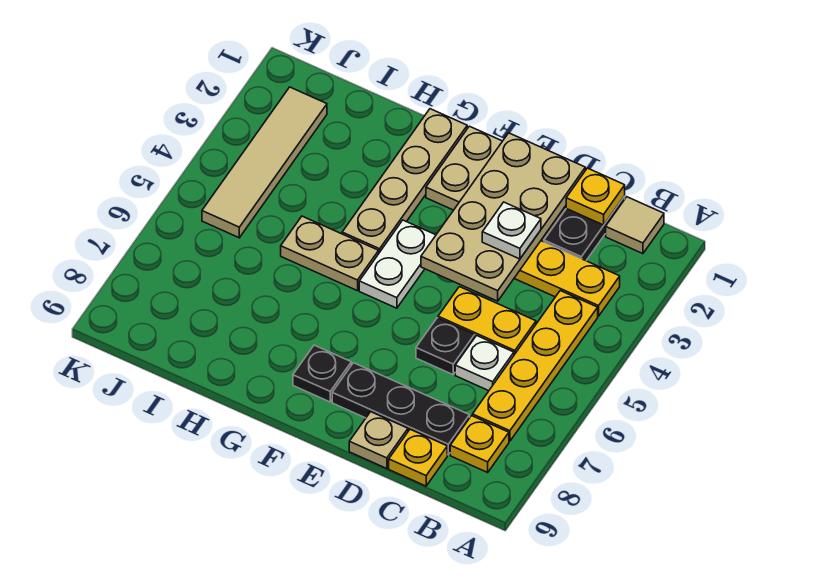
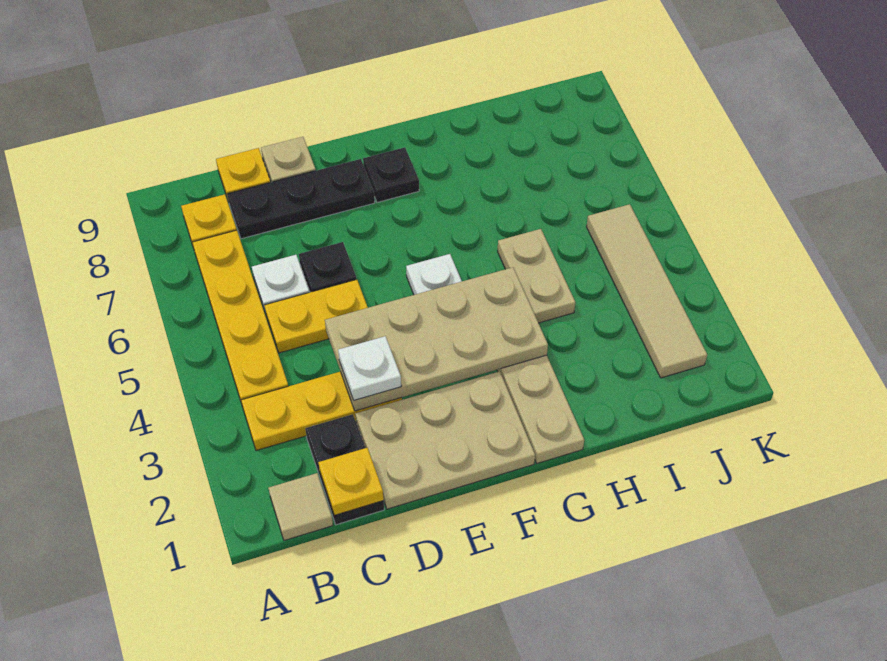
tan plate D1:E4 level 2 -> tan plate D3:G4 level 2
tan plate G5:H5 level 1 -> tan plate H4:H5 level 1

